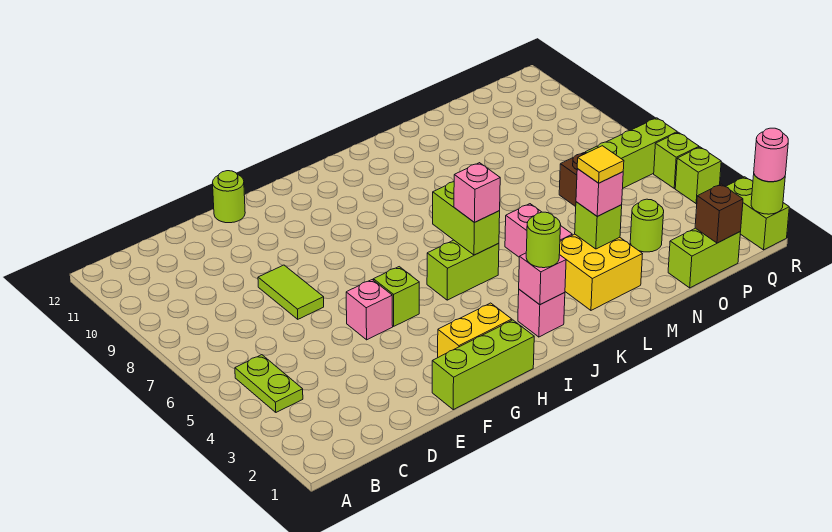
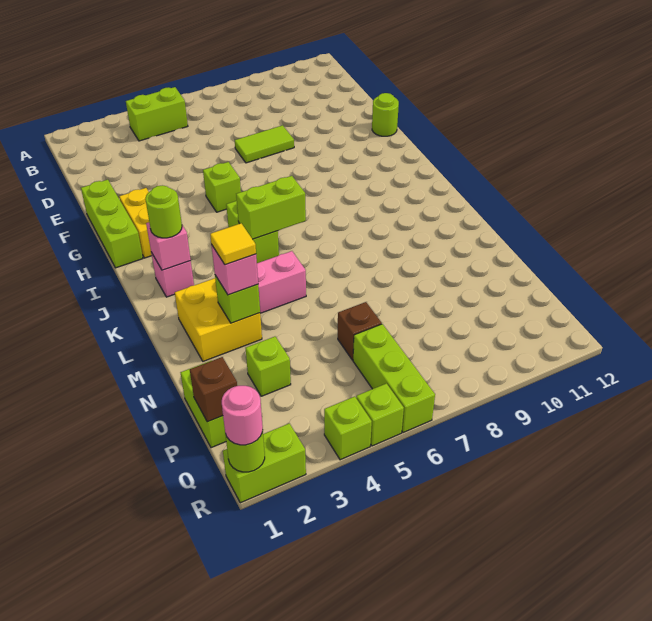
lime plate B4:B5 level 1 -> lime brick B4:B5 level 1
pink brick F5 level 1 -> none
pink brick J5 level 3 -> none
lime round brick O3 level 1 -> lime brick O3 level 1

